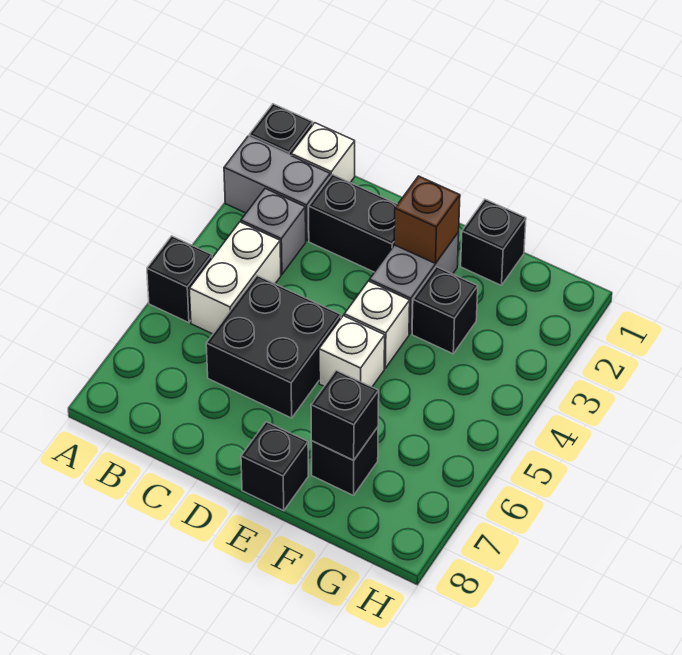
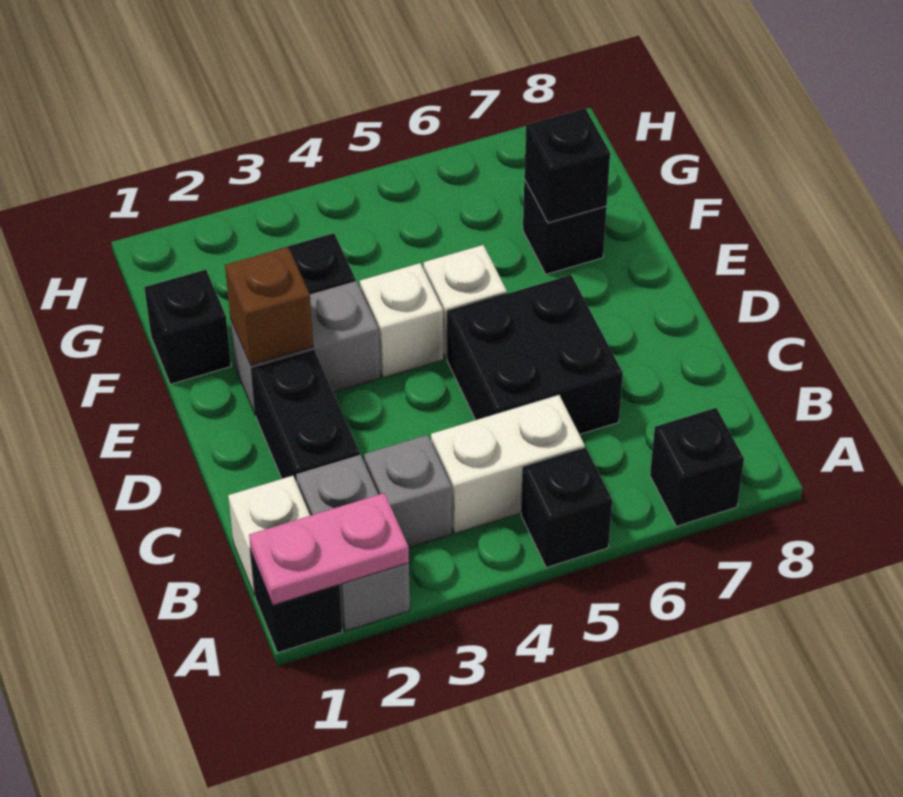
none -> pink plate A1:A2 level 2
black brick E8 level 1 -> black brick A7 level 1

